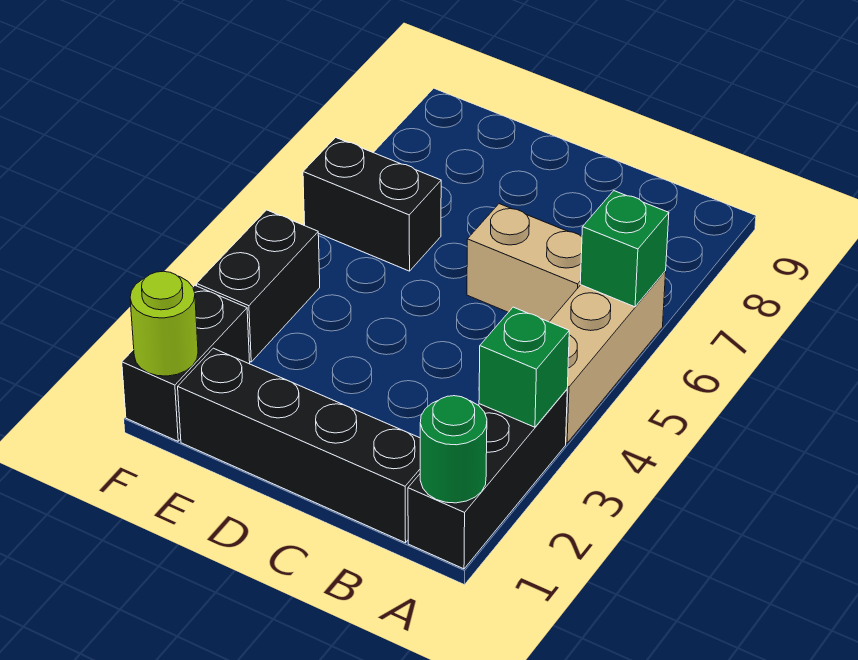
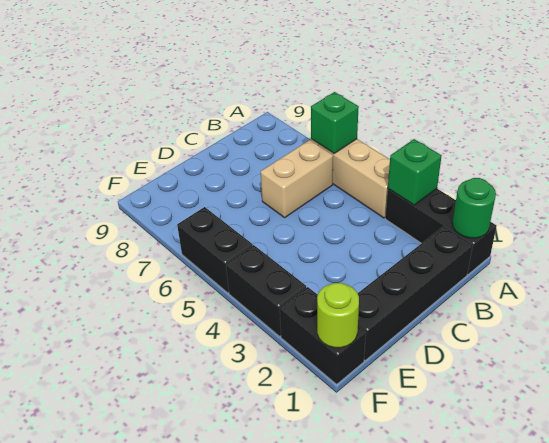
black brick E6:F6 level 1 -> black brick F5:F6 level 1

